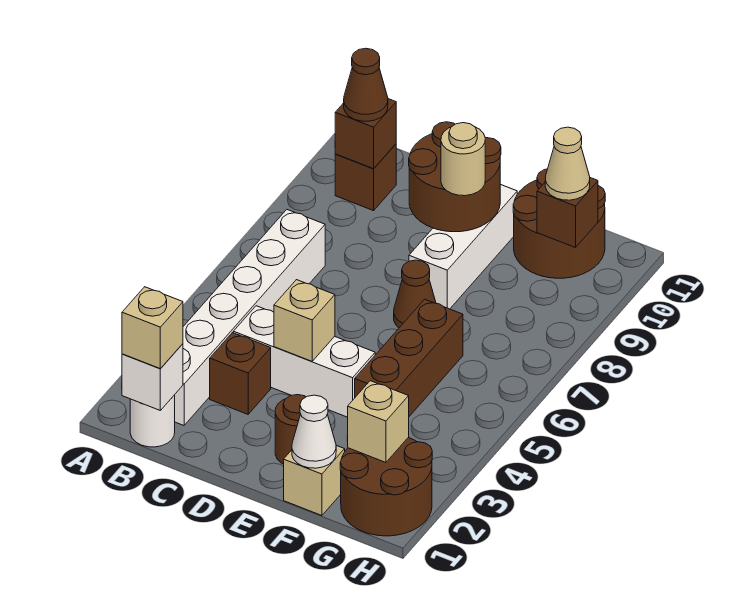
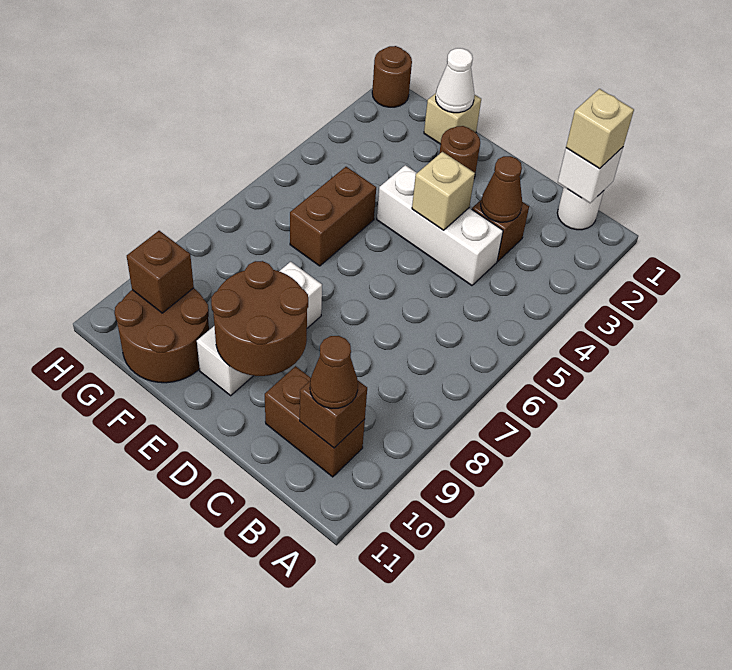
white brick B2:B7 level 1 -> none
brown brick B10 level 1 -> brown brick B10:C10 level 1
brown cone E7 level 1 -> brown cone C3 level 2
tan round brick E9 level 3 -> none
brown brick F4:F6 level 1 -> brown brick F5:F6 level 1
brown round brick G1:H2 level 1 -> brown round brick H1 level 1
tan brick G2 level 2 -> none
tan cone G10 level 3 -> none

